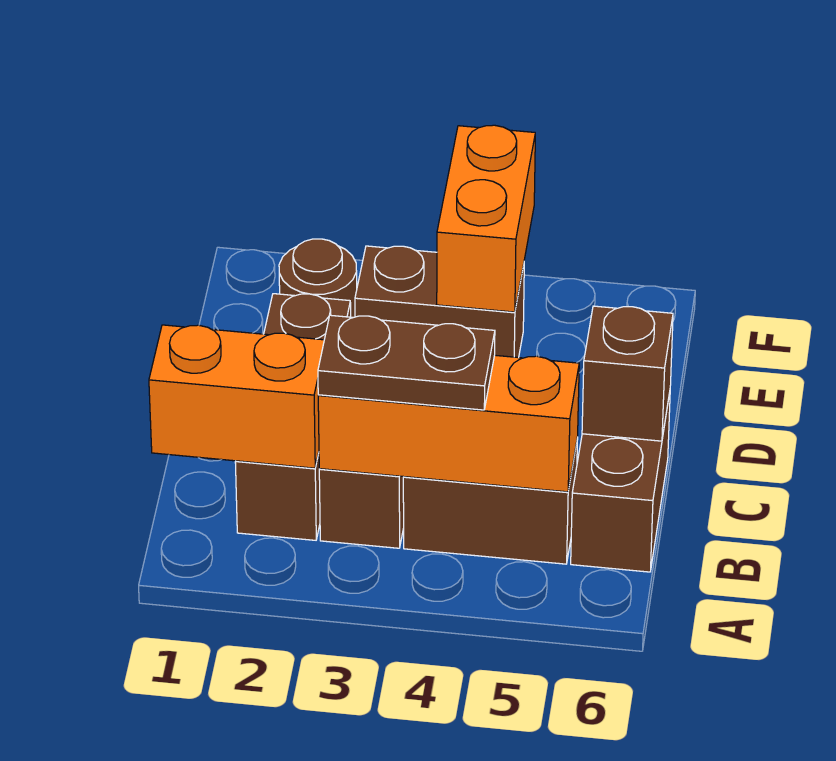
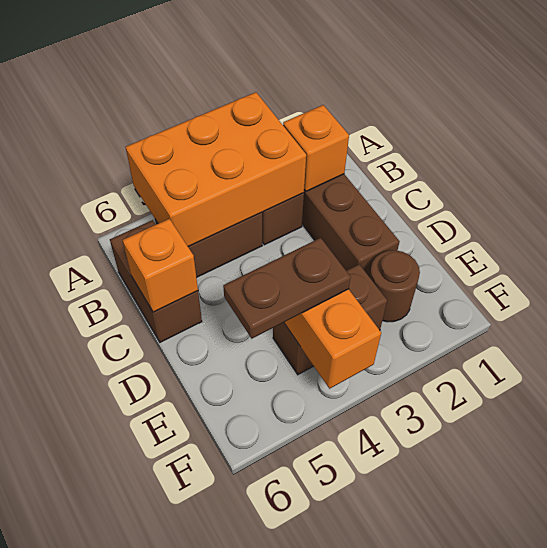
orange brick B1:B2 level 2 -> orange brick B2 level 2
orange brick B3:B5 level 2 -> orange brick A3:B5 level 2
brown plate B3:B4 level 3 -> brown plate E4:E5 level 3
brown brick C6 level 2 -> orange brick C6 level 2

